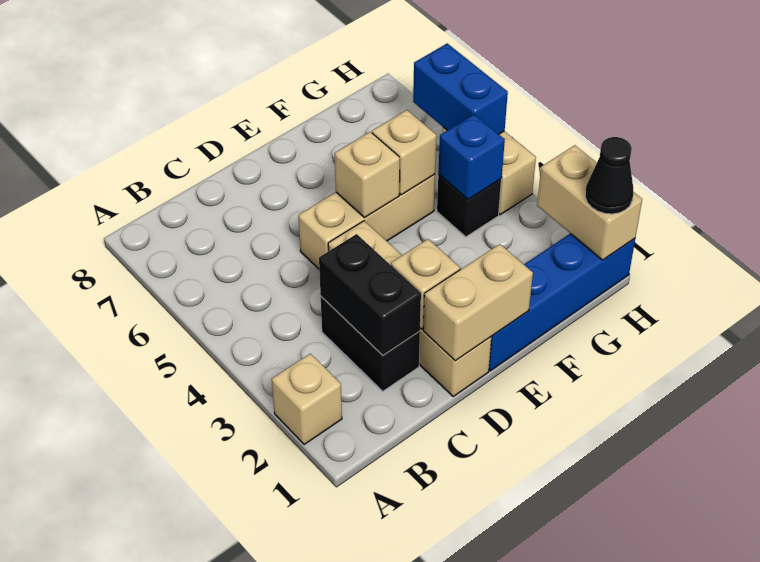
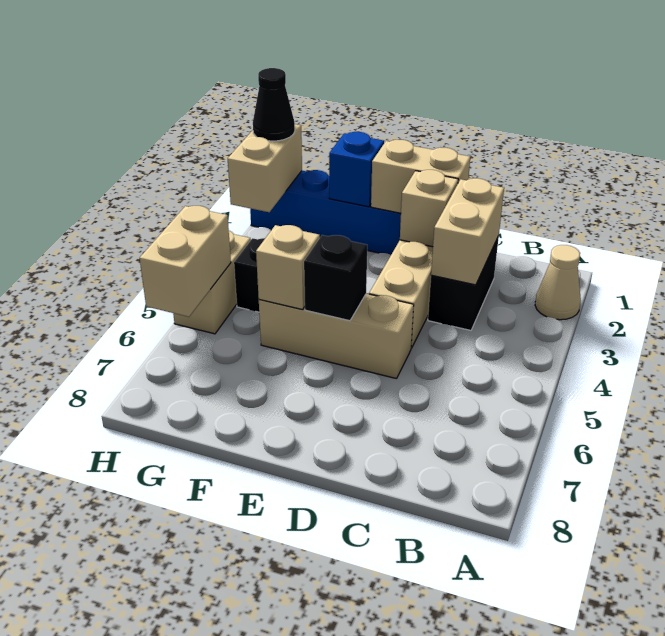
tan brick A2 level 1 -> tan cone A2 level 1
black brick C2:C3 level 2 -> tan brick C2:C3 level 2
tan brick E5 level 2 -> black brick E5 level 2
blue brick G4 level 2 -> blue brick F1 level 2
blue brick H5:H6 level 2 -> tan brick H5:H6 level 2

